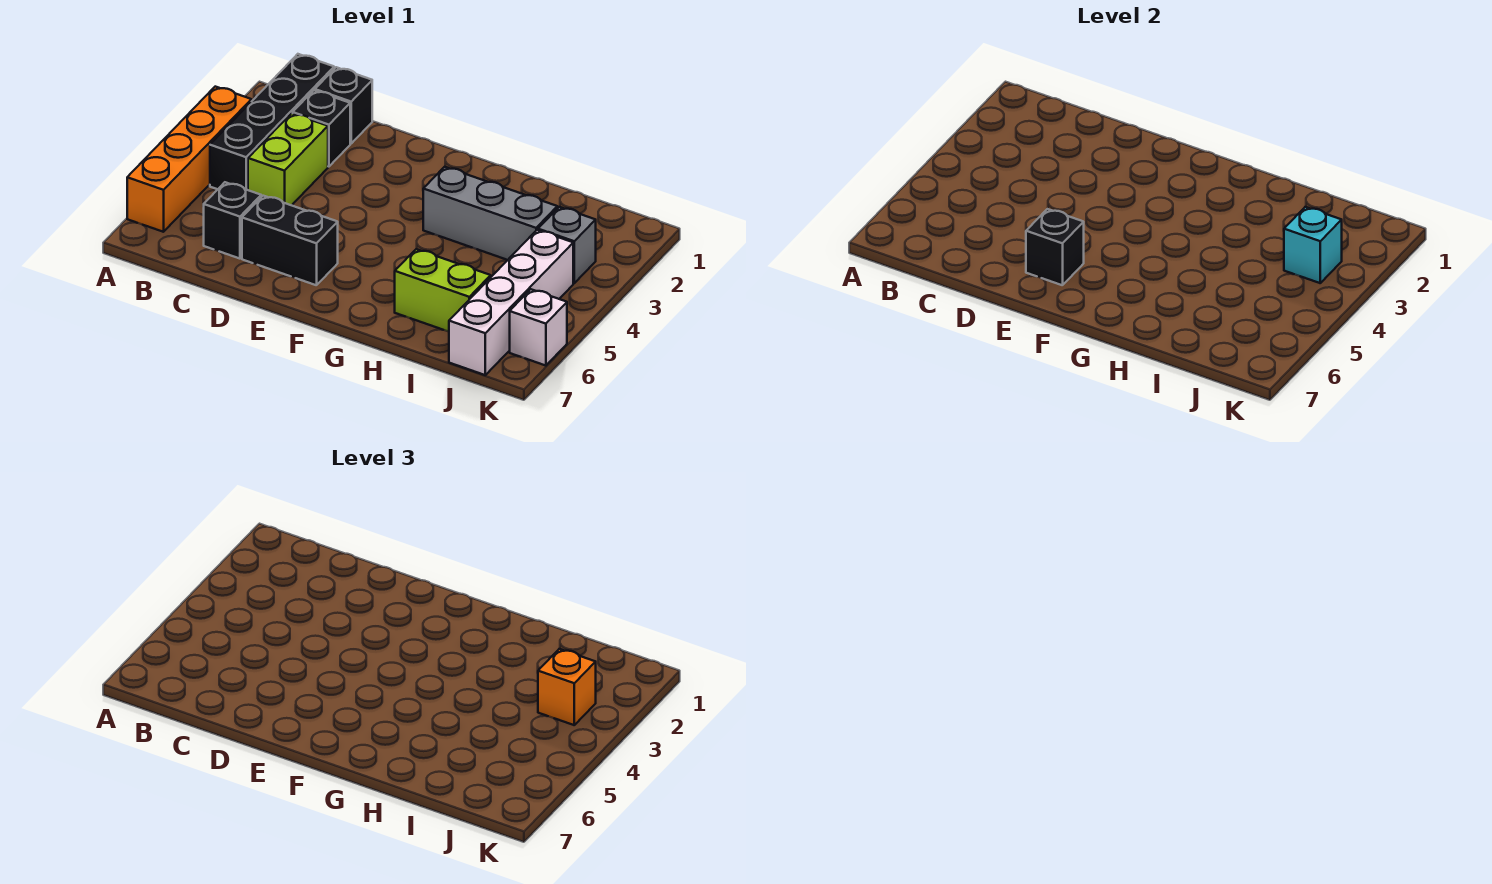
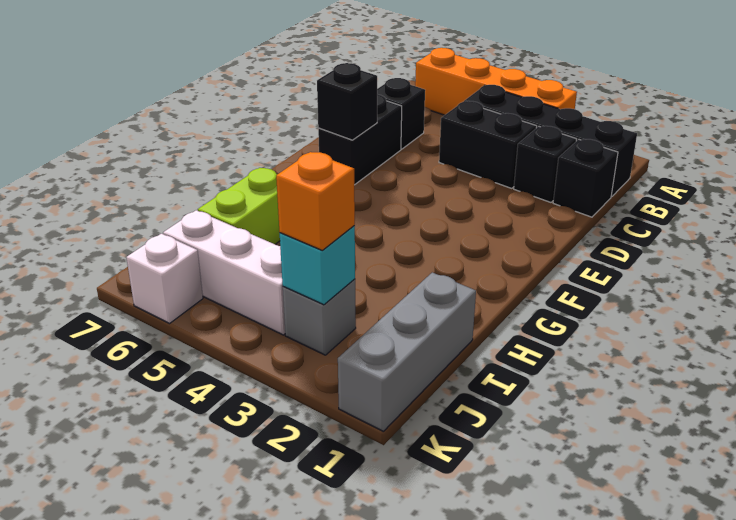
lime brick C3:C4 level 1 -> black brick C3:C4 level 1
grey brick G3:I3 level 1 -> grey brick I1:K1 level 1
white brick J4:J7 level 1 -> white brick J4:J6 level 1

